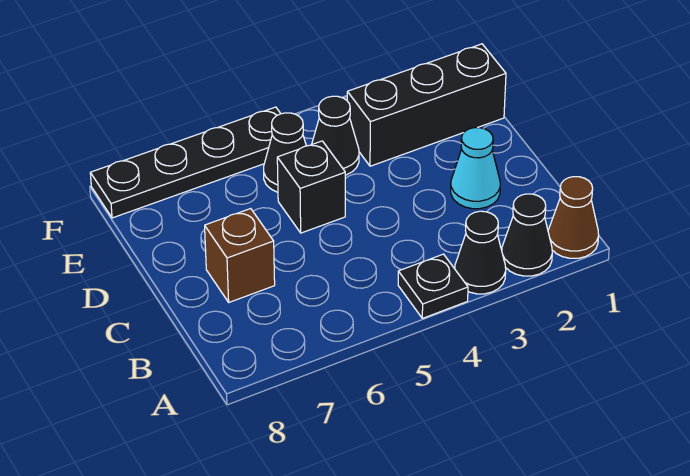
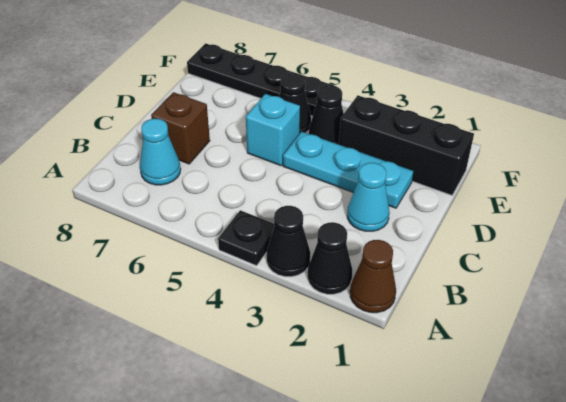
none -> cyan cone B7 level 1
none -> cyan plate D2:D4 level 1
black brick D5 level 1 -> cyan brick D5 level 1

